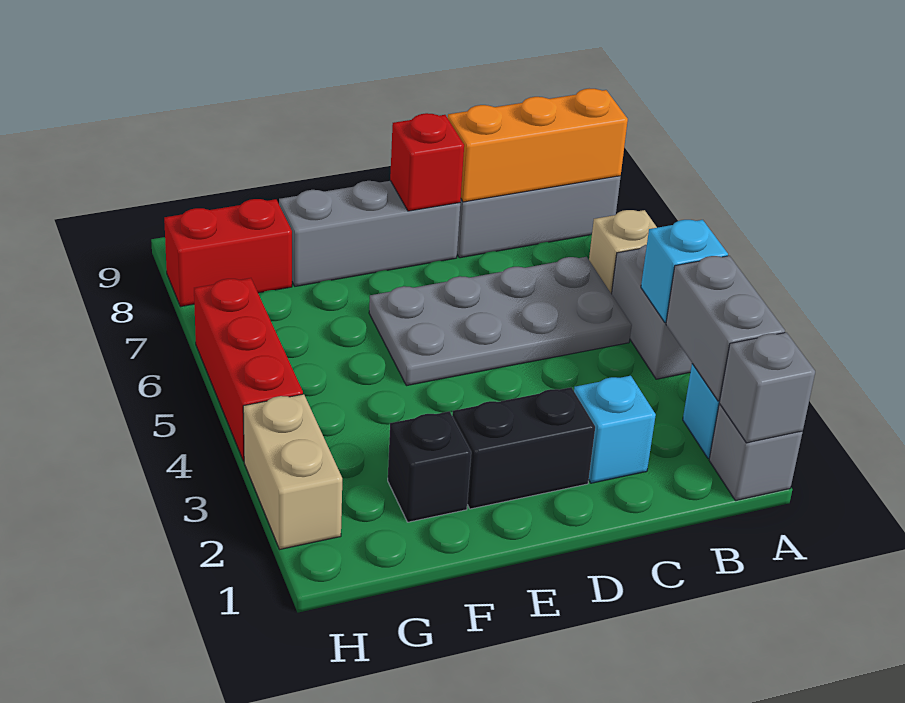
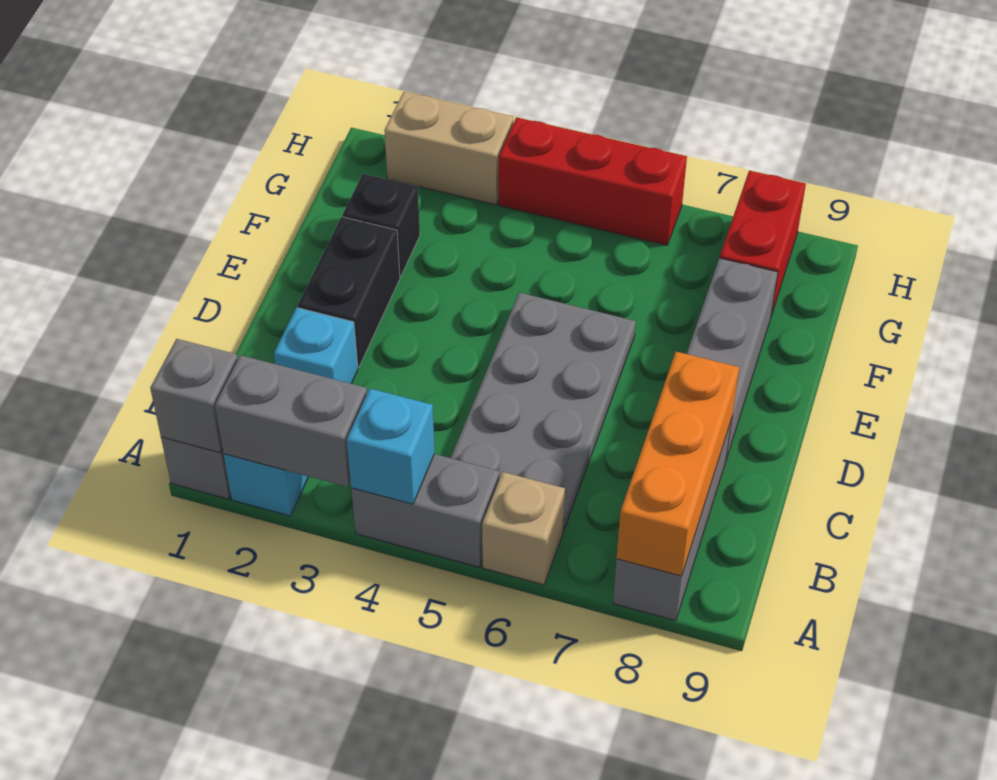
red brick D8 level 2 -> none

